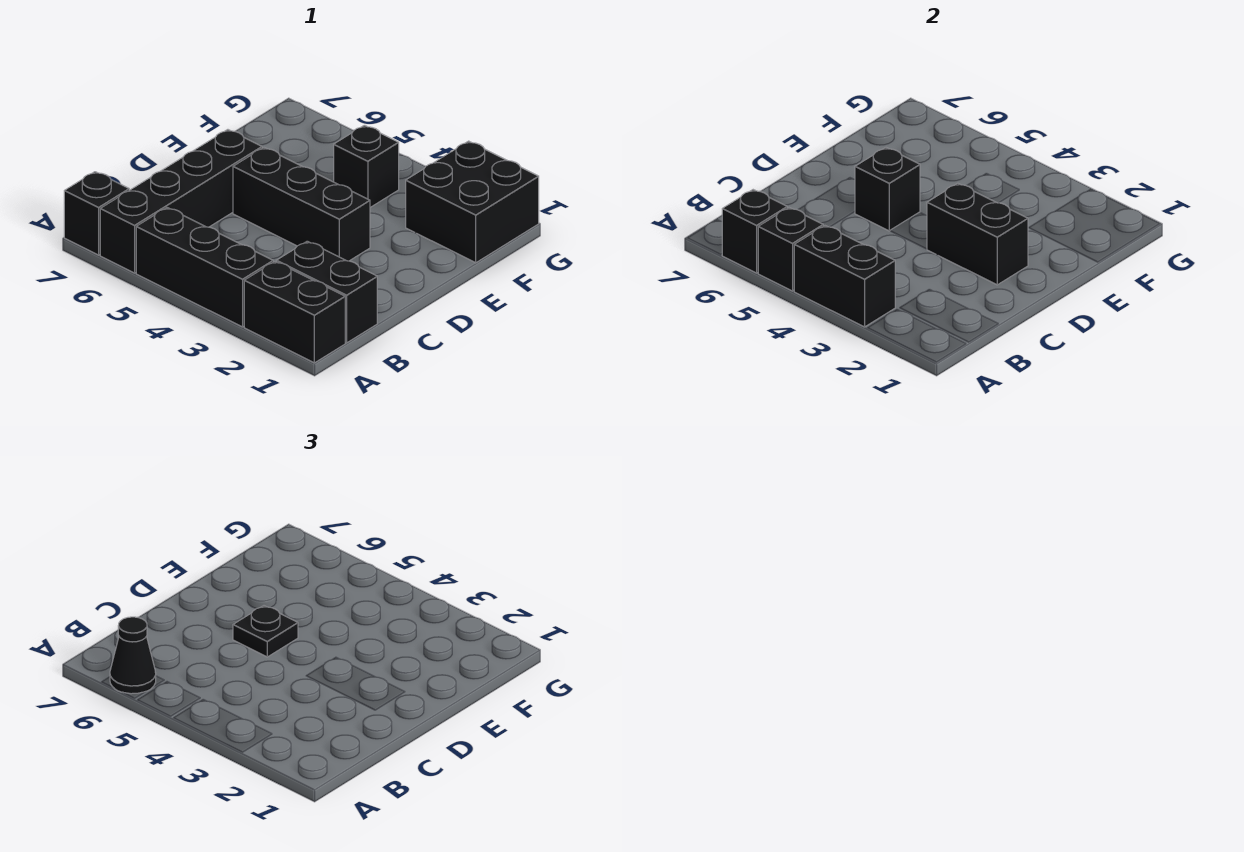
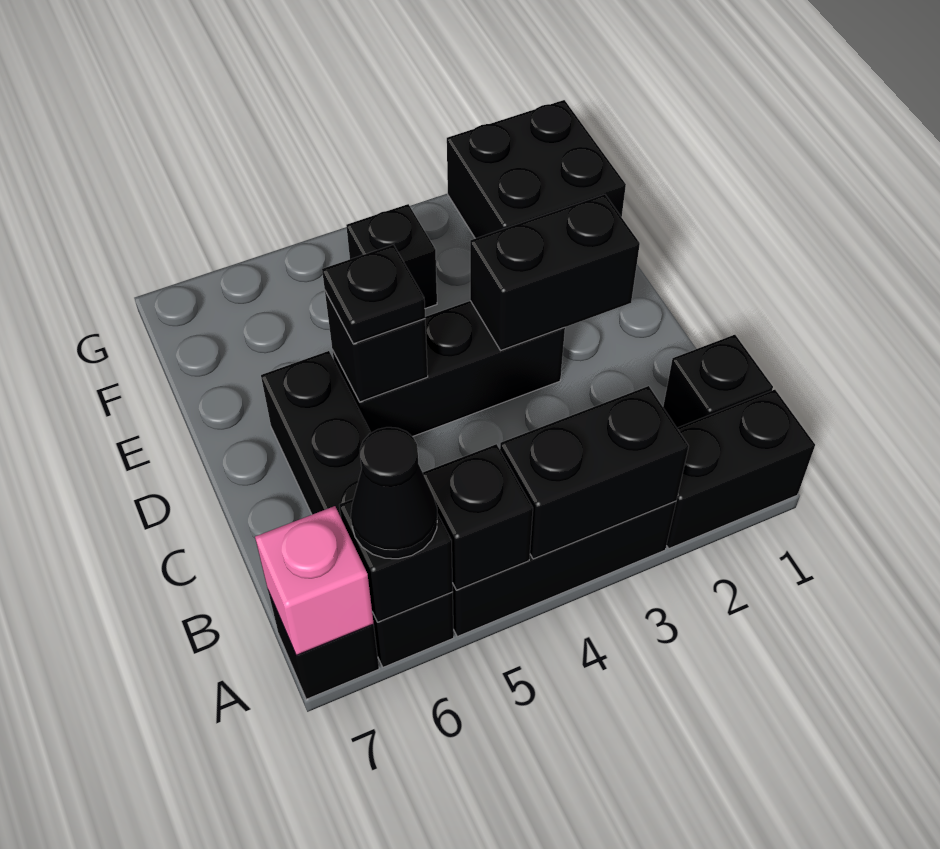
none -> pink brick A7 level 2
black brick B1:B2 level 1 -> black brick B1 level 1

